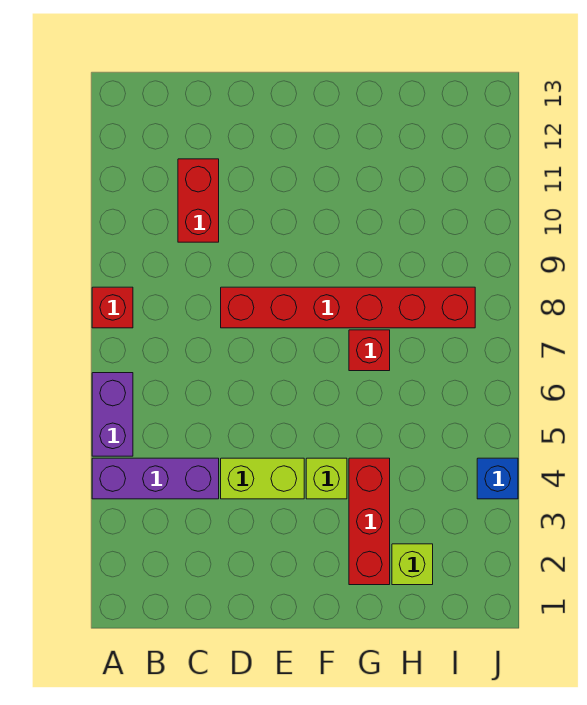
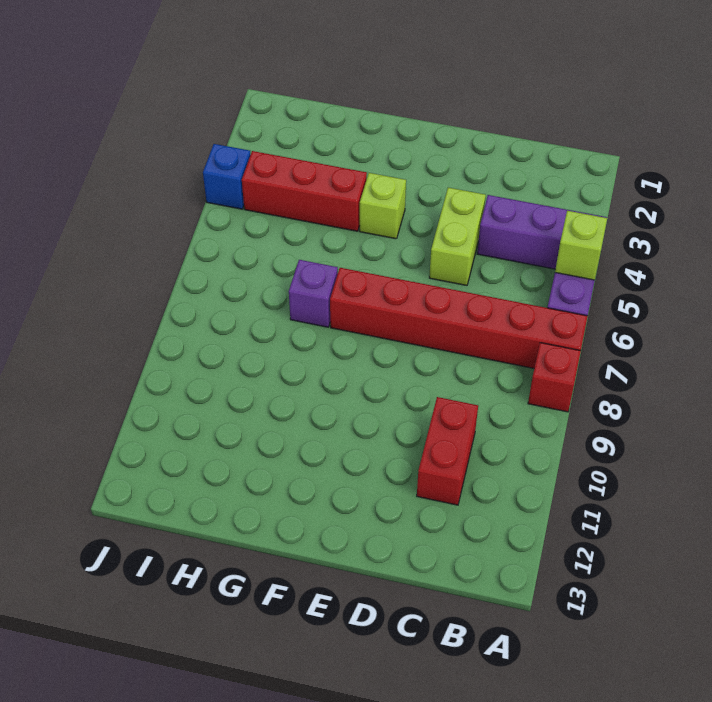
lime brick D4:E4 level 1 -> lime brick D4:D5 level 1
red brick D8:I8 level 1 -> red brick A7:F7 level 1
red brick G2:G4 level 1 -> red brick G4:I4 level 1
red brick G7 level 1 -> purple brick G7 level 1
lime brick H2 level 1 -> lime brick A5 level 2

